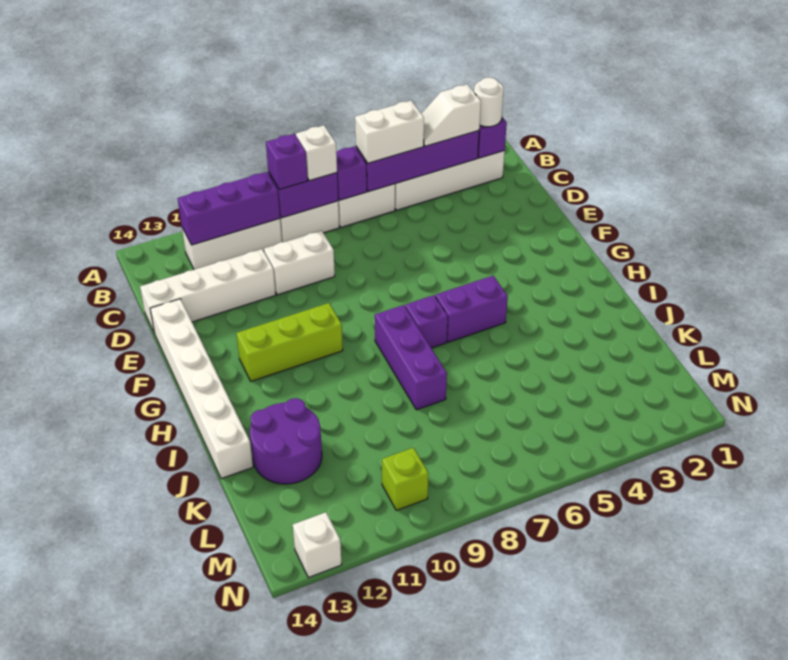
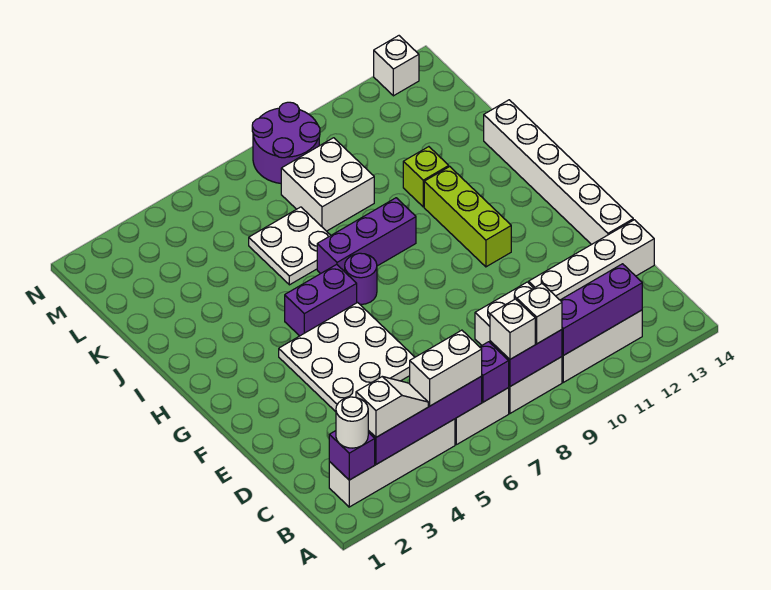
purple brick B9 level 3 -> white brick B9 level 3
none -> white plate E4:G6 level 1
lime brick G10:G12 level 1 -> lime brick G11:I11 level 1
purple brick H7 level 1 -> purple round brick H7 level 1
purple brick H8:J8 level 1 -> purple brick I7:I9 level 1
none -> white plate J6:K7 level 1
purple round brick J12:K13 level 1 -> purple round brick M8:N9 level 1
none -> white brick K8:L9 level 1
lime brick M10 level 1 -> lime brick J11 level 1

